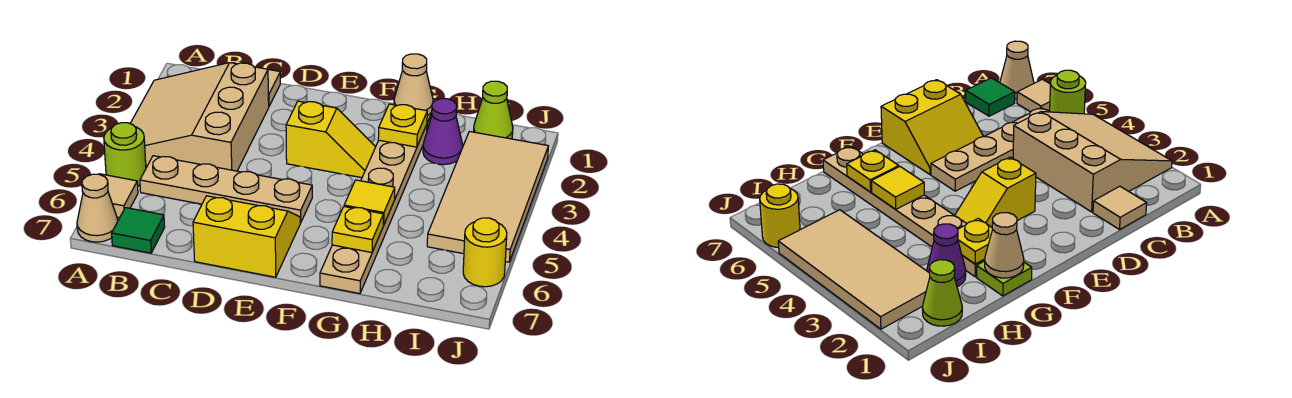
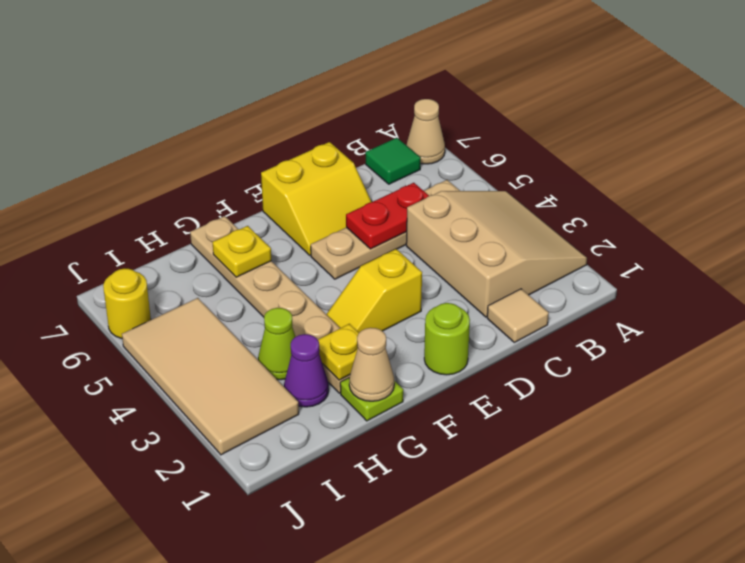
lime round brick A5 level 1 -> lime round brick E1 level 1
tan tile A6 level 1 -> none
none -> red plate C5:D5 level 2
yellow tile G5 level 2 -> none
lime cone I1 level 1 -> lime cone H3 level 1

